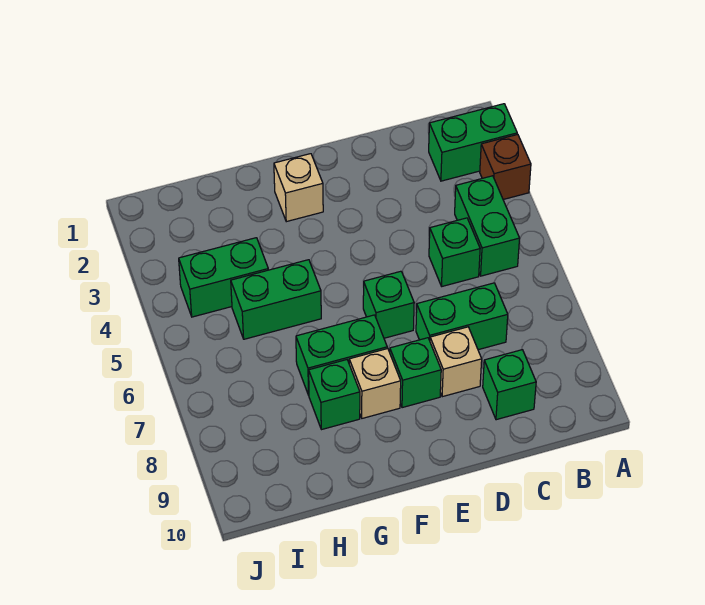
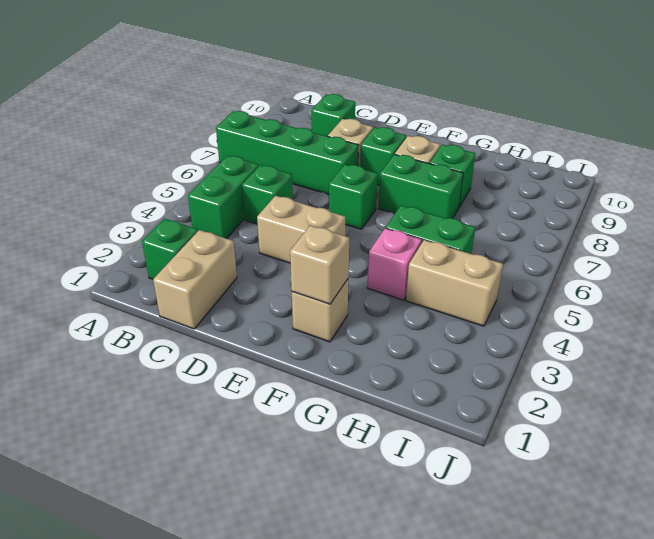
green brick A2:B2 level 1 -> green brick B2 level 1
brown brick A3 level 1 -> none
none -> tan brick C1:C2 level 1
green brick C7:D7 level 1 -> green brick A7:D7 level 1
none -> tan brick D4:E4 level 1
none -> tan brick F2 level 2
none -> pink brick G4 level 1
green brick H4:I4 level 1 -> tan brick H4:I4 level 1

